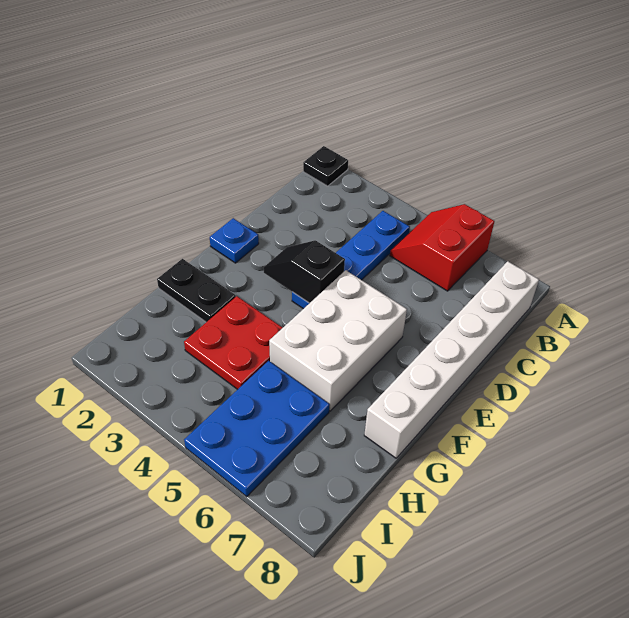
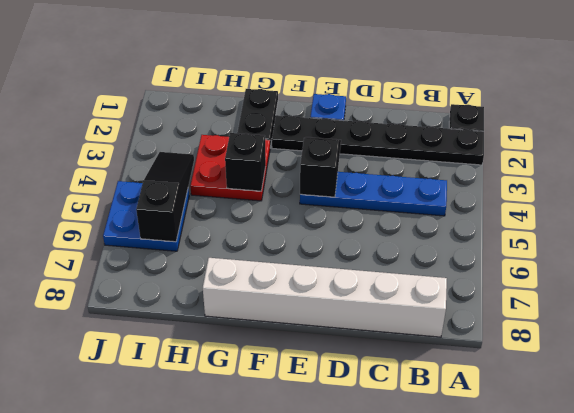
none -> black plate A2:F2 level 1
red slope A5:B6 level 1 top 6 -> none
white brick E5:G6 level 1 -> none
none -> black brick G4 level 2
blue plate H5:J6 level 1 -> blue plate I5:J6 level 1
none -> black slope I4:I6 level 2 top 6

